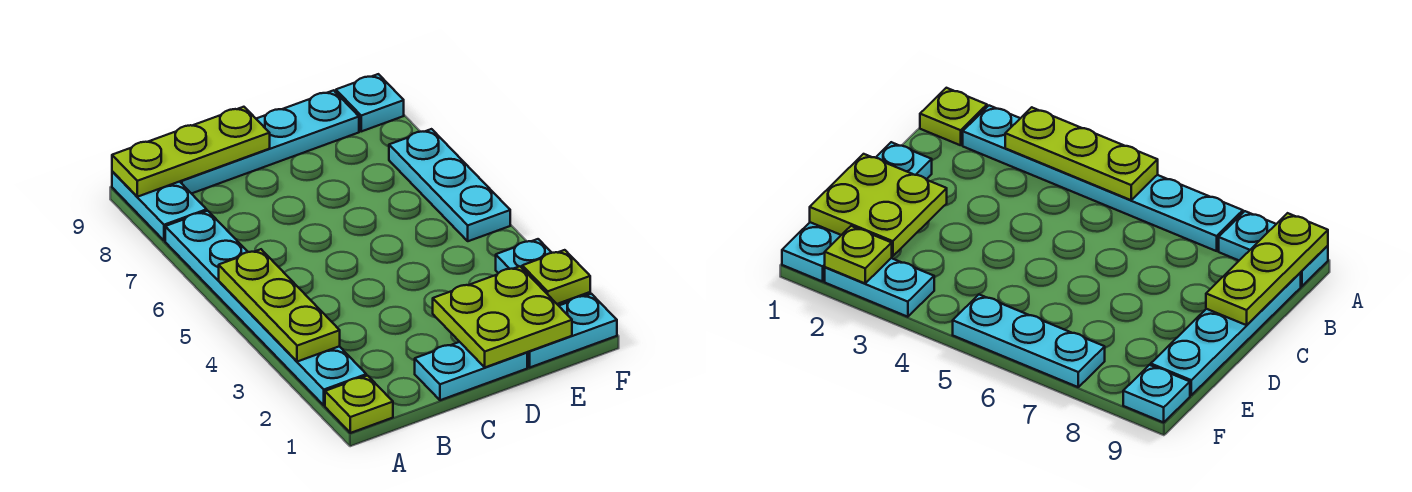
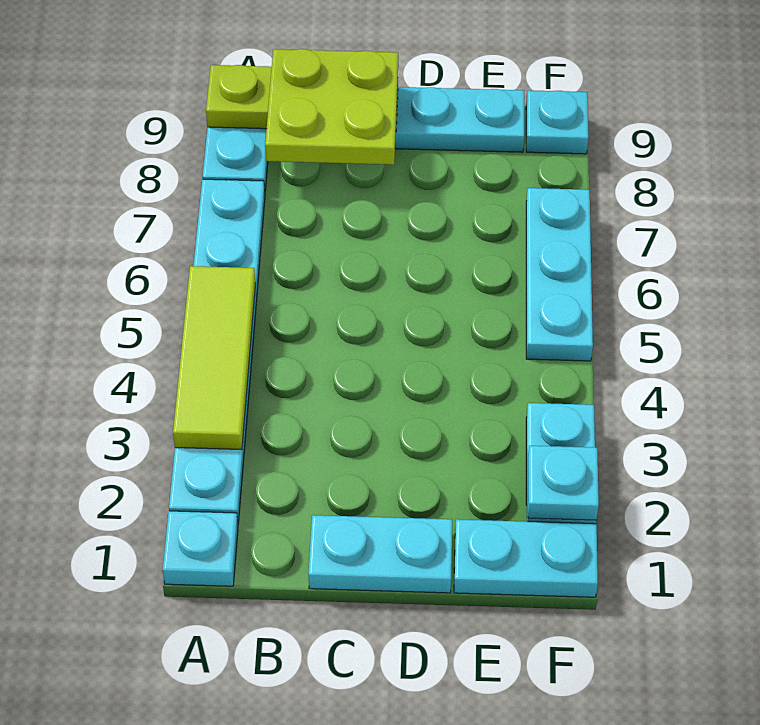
lime plate A1 level 1 -> cyan plate A1 level 1
lime plate A3:A5 level 2 -> lime tile A3:A5 level 2
lime plate D1:E2 level 2 -> lime plate B8:C9 level 3
lime plate F2 level 2 -> cyan plate F2 level 2

